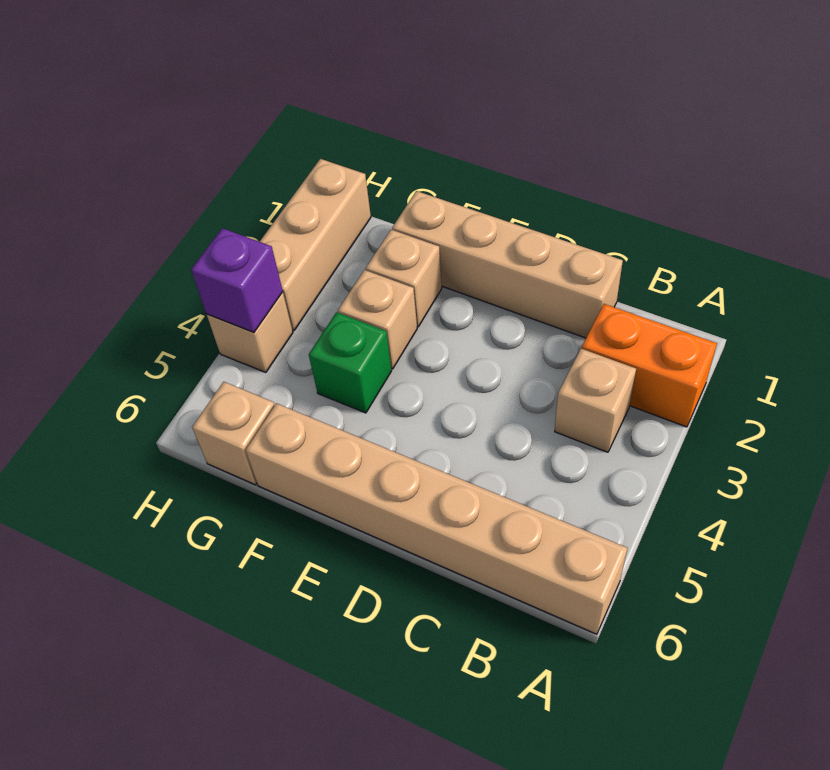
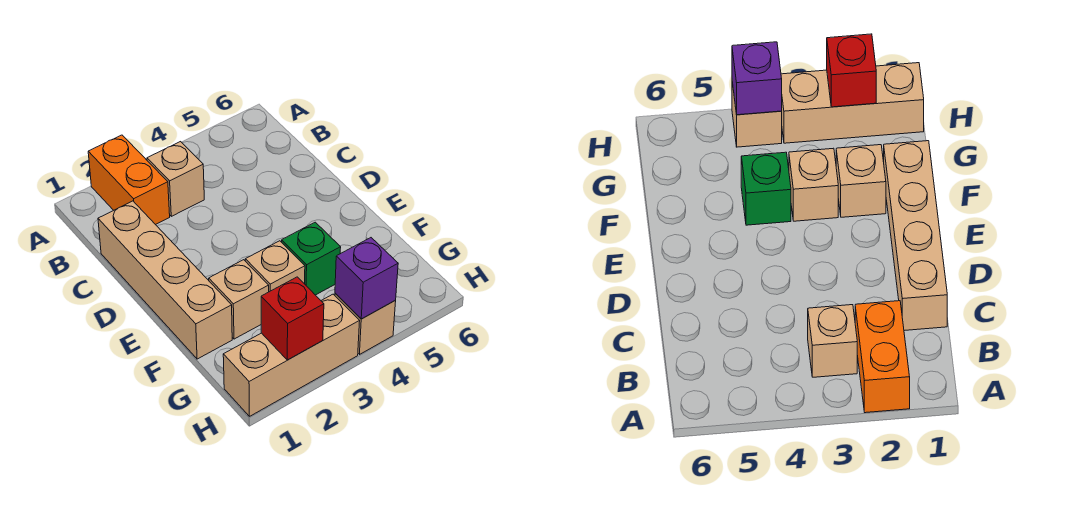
tan brick A6:F6 level 1 -> none
tan brick G6 level 1 -> none
none -> red brick H2 level 2

